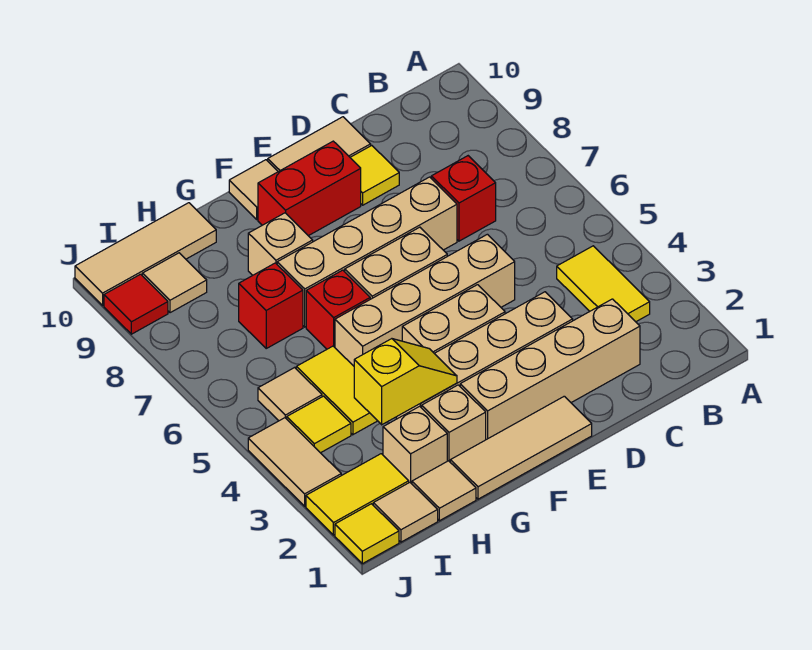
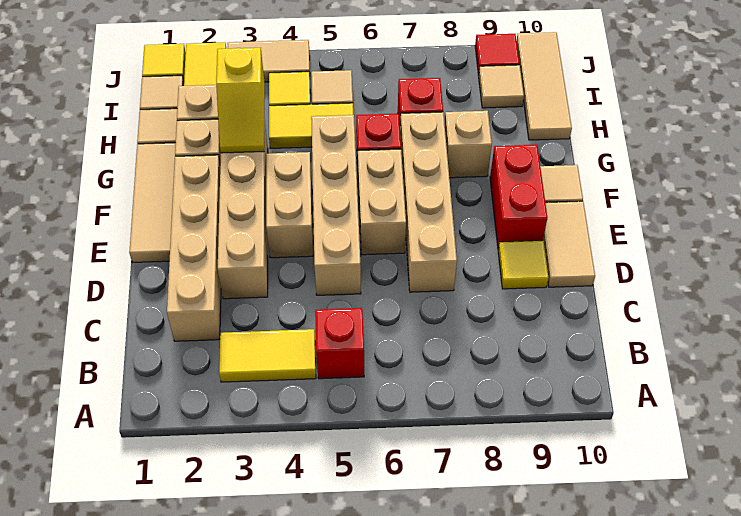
red brick C7 level 1 -> red brick B5 level 1

